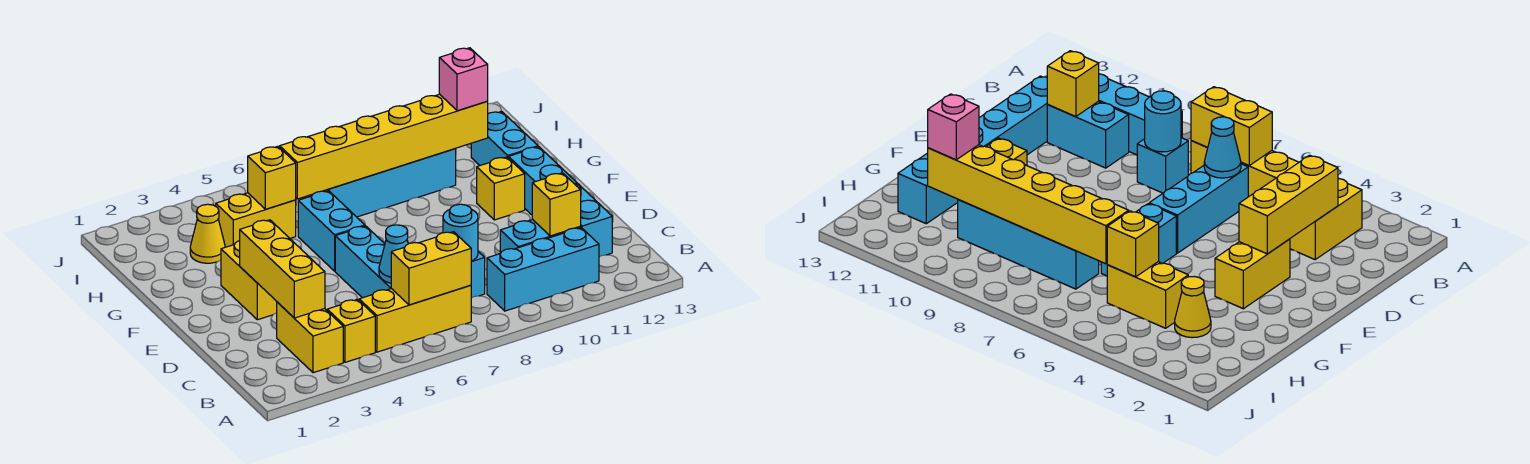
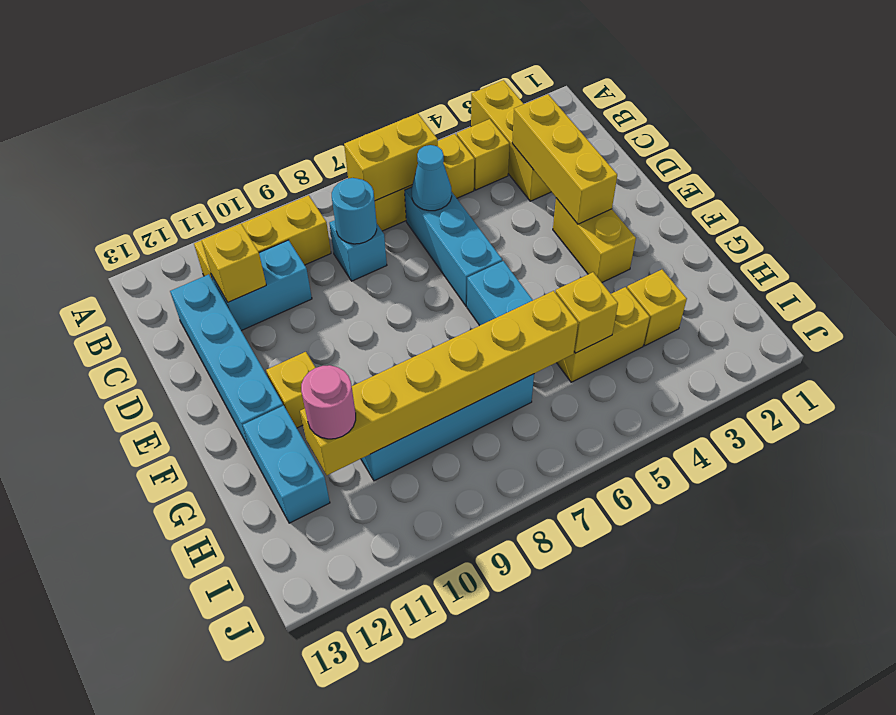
yellow brick B3:C3 level 1 -> yellow brick A3:C3 level 1
cyan brick B9:B11 level 1 -> yellow brick B9:B11 level 1
yellow cone H3 level 1 -> yellow brick H3 level 1
pink brick H11 level 3 -> pink round brick H11 level 3

